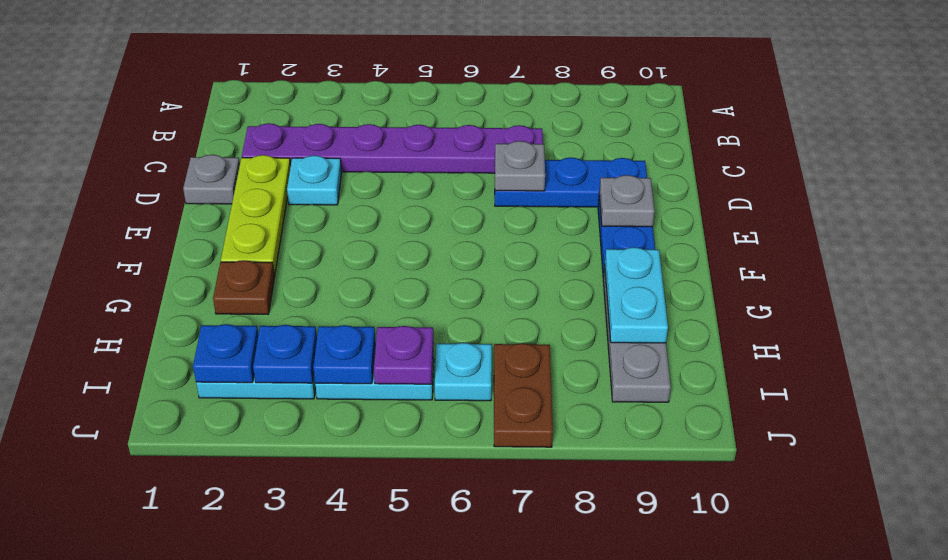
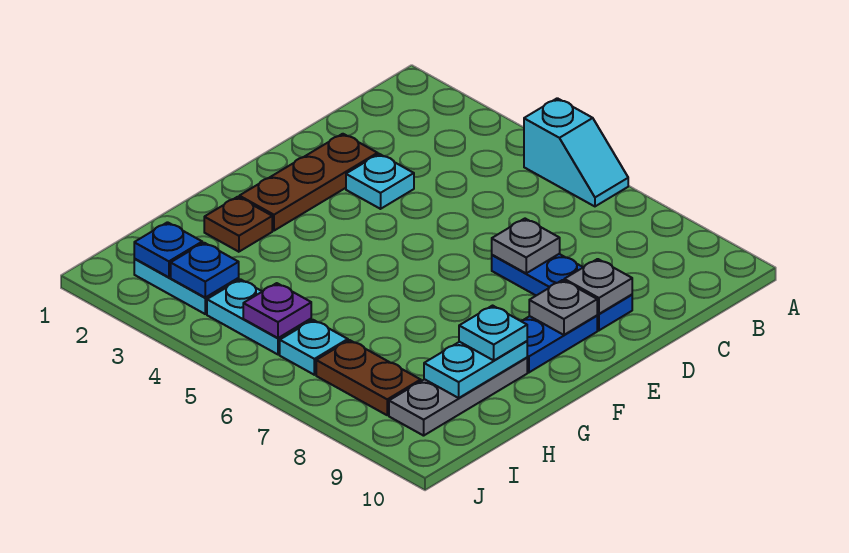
none -> cyan slope A5:A6 level 1 top 5
purple plate C2:C7 level 1 -> none
grey plate D1 level 1 -> grey plate D9 level 2
lime plate D2:F2 level 1 -> brown plate D2:F2 level 1
none -> cyan plate G9 level 3
blue plate I4 level 2 -> none
brown plate I7:J7 level 1 -> brown plate I7:I8 level 1

